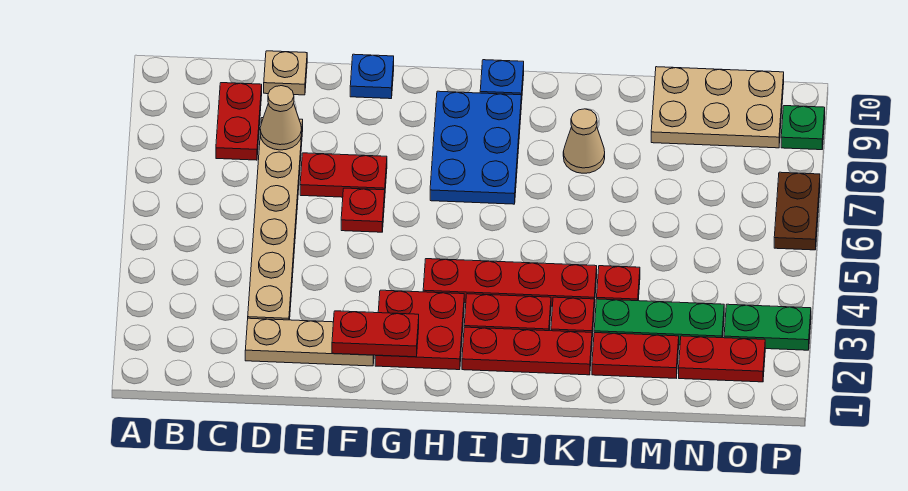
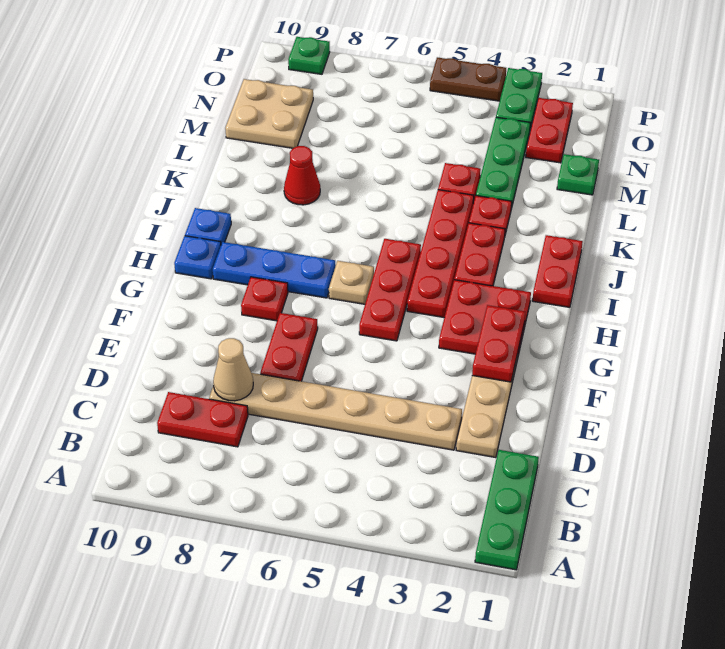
none -> green plate A1:C1 level 1
tan plate D10 level 1 -> tan plate H6 level 1
red plate F6 level 1 -> red plate G8 level 1
blue plate F10 level 1 -> blue plate H10 level 1
blue plate H7:I9 level 1 -> blue plate H7:H9 level 1
red plate I2:K2 level 1 -> red plate G5:I5 level 1
tan cone K8 level 1 -> red cone K8 level 1
red plate L2:M2 level 1 -> red plate I1:J1 level 1
none -> green plate M1 level 1
tan plate M9:O10 level 1 -> tan plate M9:N10 level 1
brown plate P6:P7 level 1 -> brown plate P4:P5 level 1

